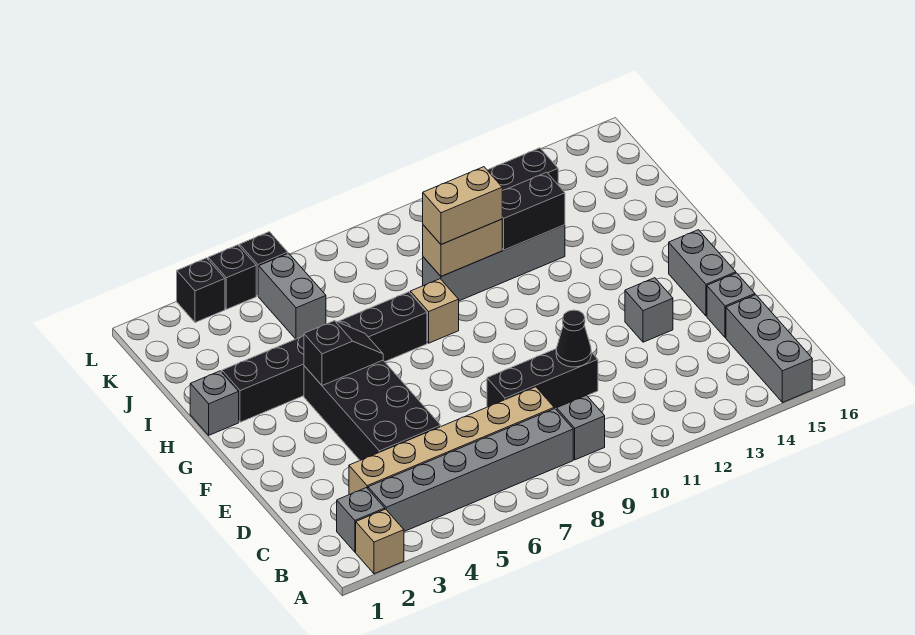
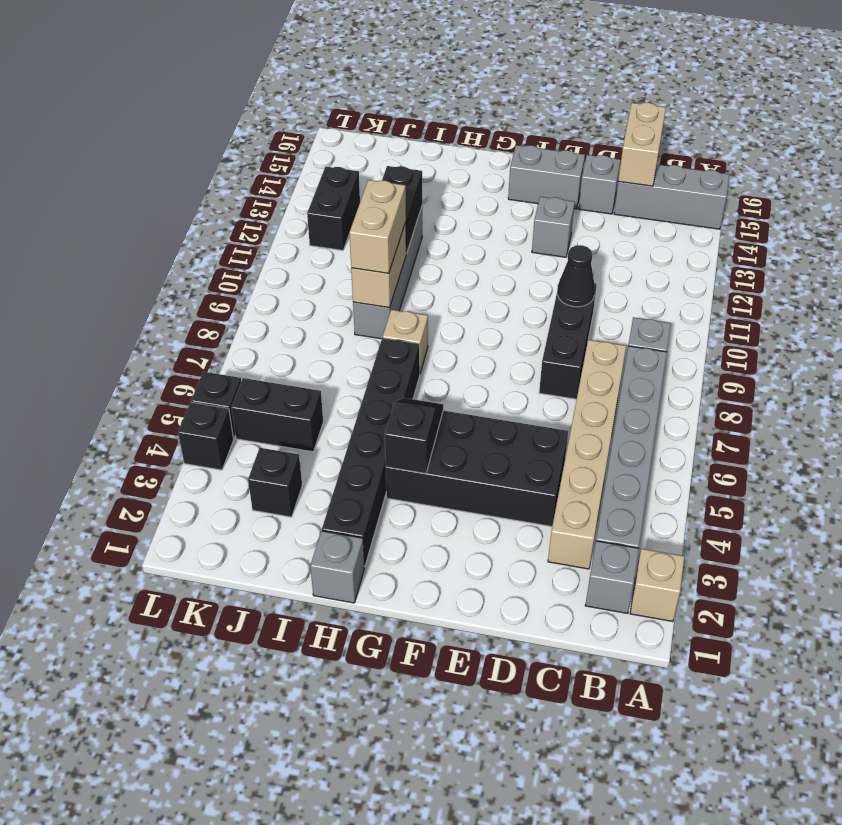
none -> tan brick C15:C16 level 2
grey brick J5:K5 level 1 -> black brick J5:K5 level 1
black brick L3 level 1 -> black brick J3 level 1

